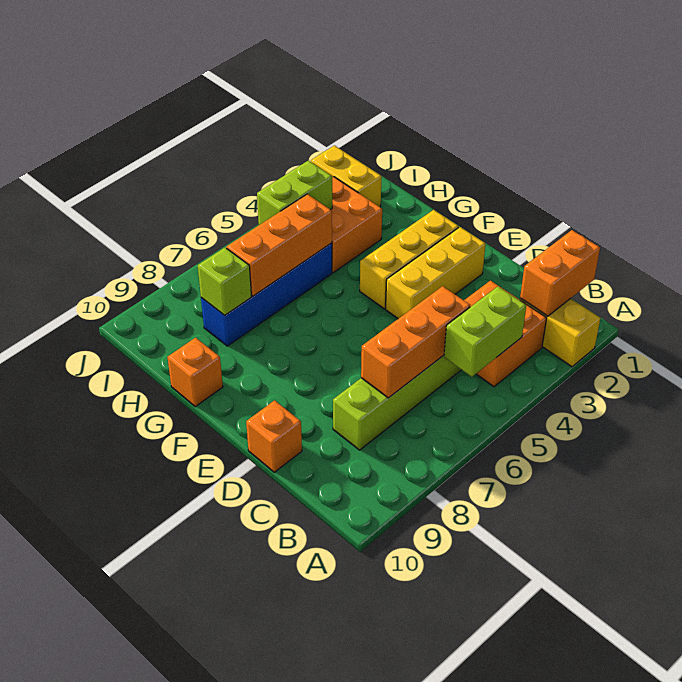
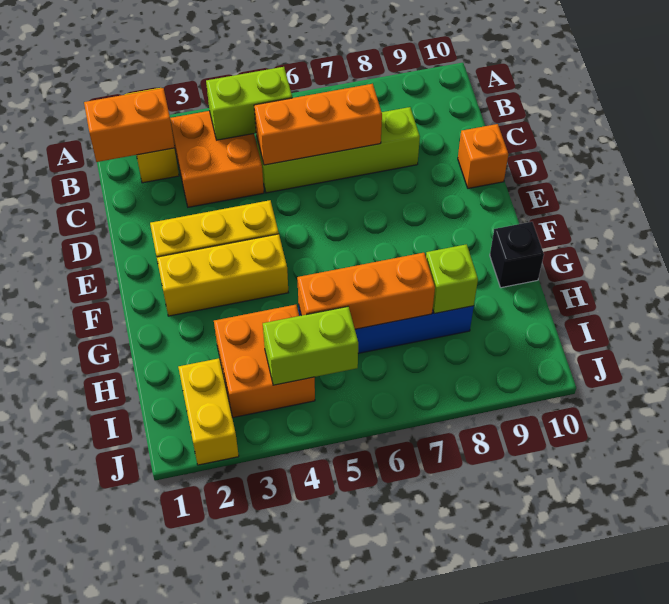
orange brick G10 level 1 -> black brick G10 level 1

